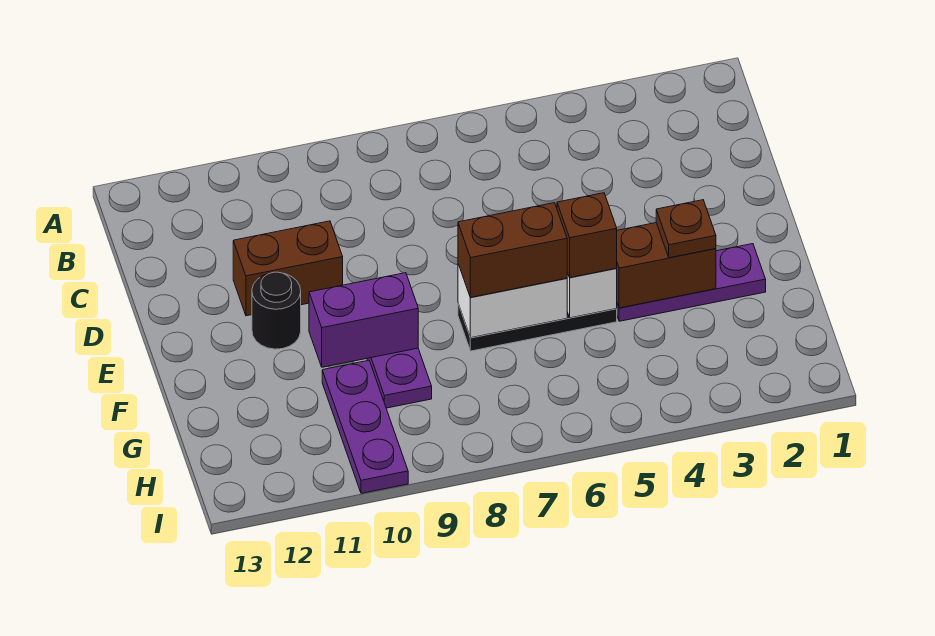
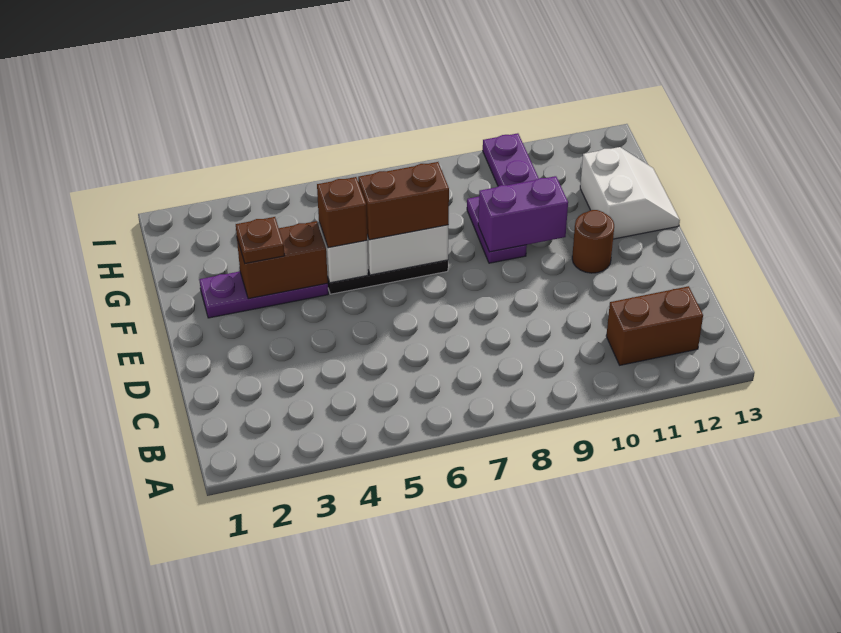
brown brick D10:D11 level 1 -> brown brick B11:B12 level 1
black round brick E11 level 1 -> brown round brick E11 level 1
none -> white slope F12:G13 level 1 top 12

